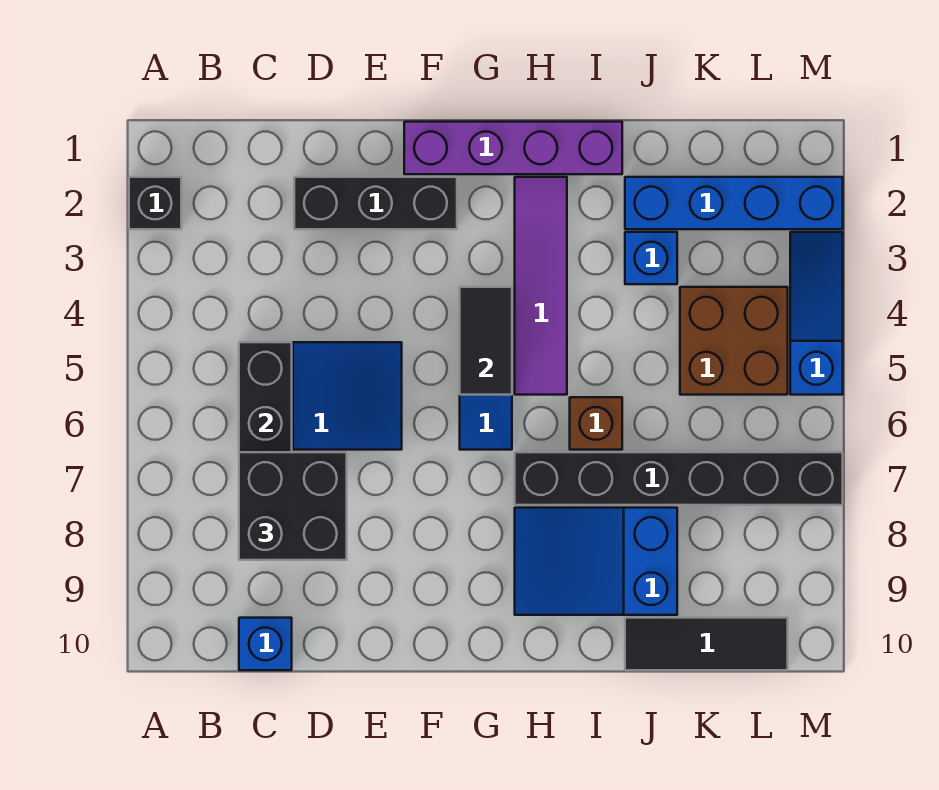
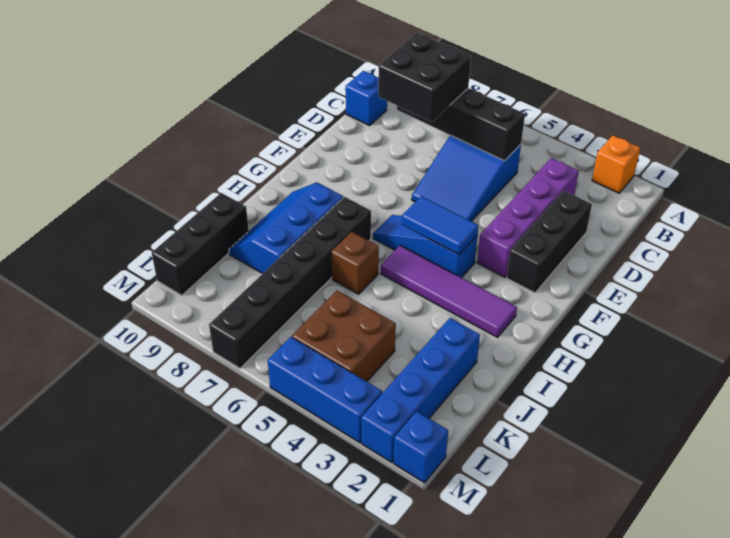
black brick A2 level 1 -> orange brick A2 level 1
purple brick F1:I1 level 1 -> purple brick C3:F3 level 1
black tile G4:G5 level 2 -> blue tile G4:G5 level 2
blue slope H8:J9 level 1 top J -> blue slope H8:J9 level 1 top 8
blue brick J3 level 1 -> blue brick M1 level 1
black tile J10:L10 level 1 -> black brick J10:L10 level 1
blue slope M3:M5 level 1 top 5 -> blue brick M3:M5 level 1

